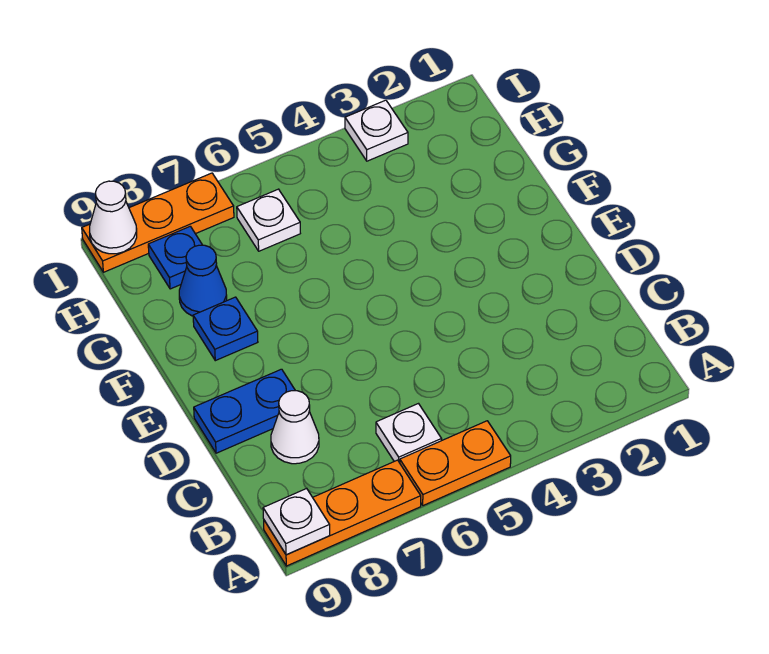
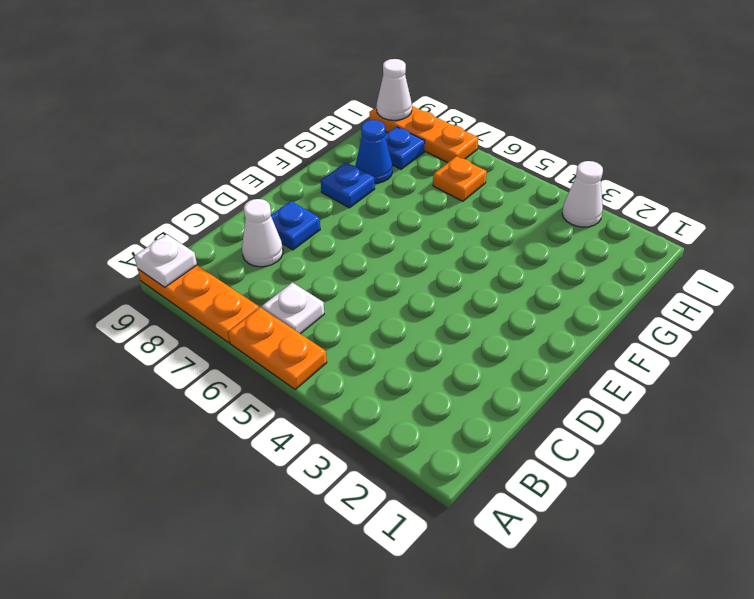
blue plate D8:D9 level 1 -> blue plate D8 level 1
white plate H6 level 1 -> orange plate H6 level 1
white plate I3 level 1 -> white cone I3 level 1

